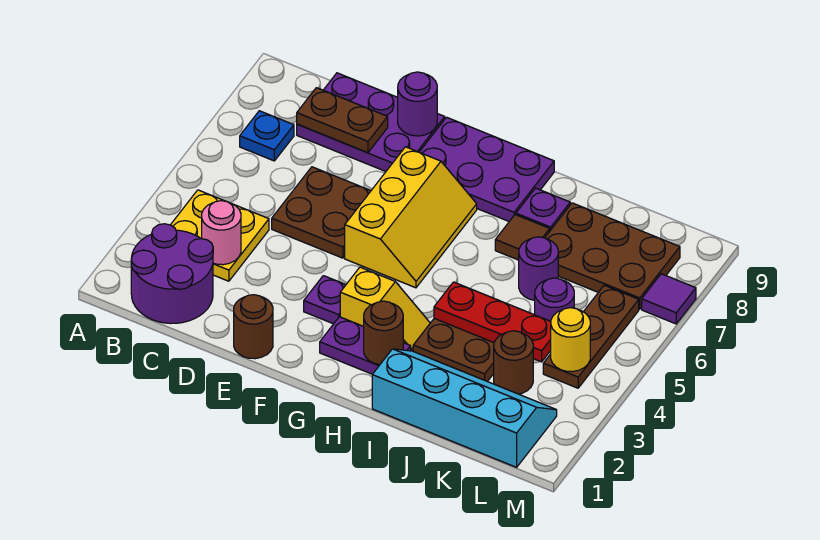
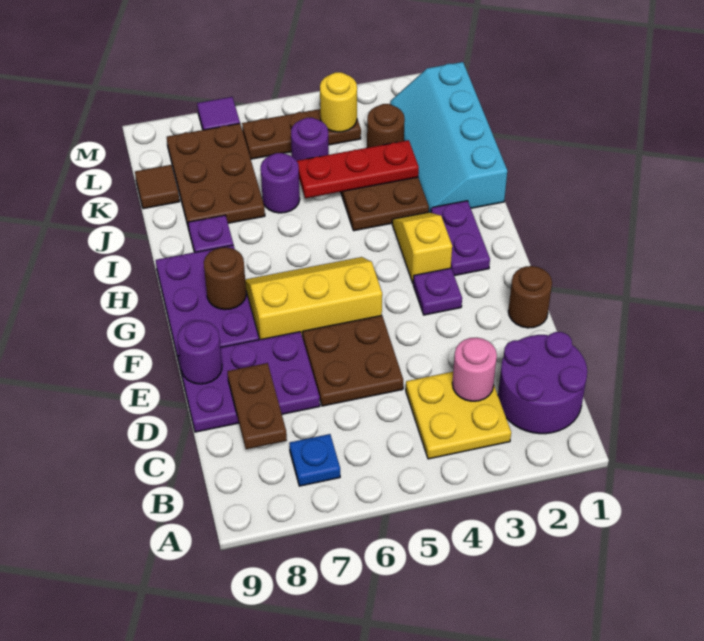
purple plate C8:E9 level 1 -> purple plate D7:E9 level 1
brown round brick H2 level 2 -> brown round brick G8 level 2
red plate I4:K4 level 2 -> red plate J3:J5 level 2
brown tile I7 level 1 -> brown tile K9 level 1

